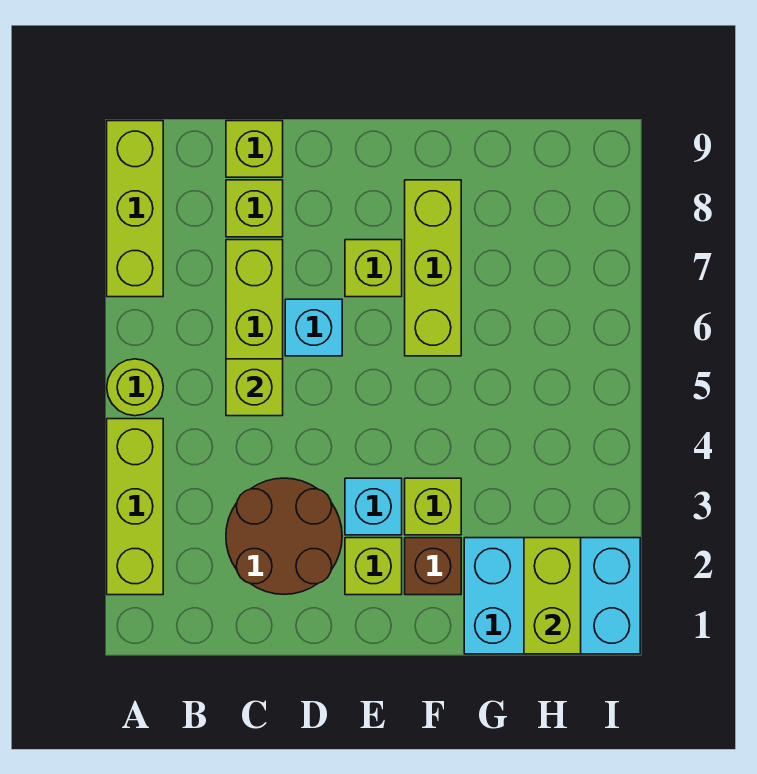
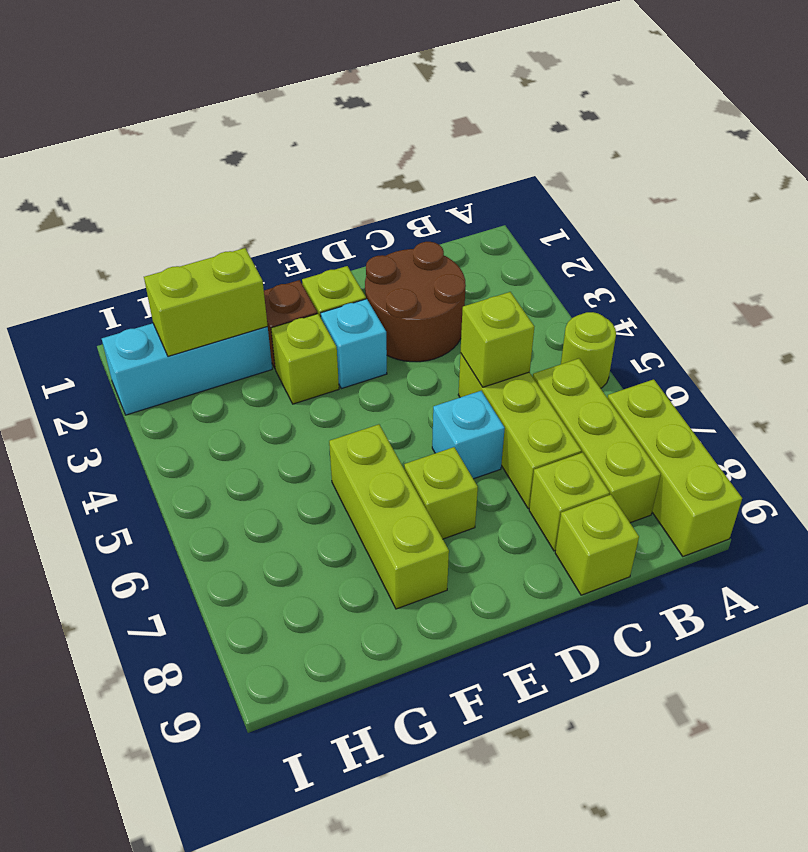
lime brick A2:A4 level 1 -> lime brick B6:B8 level 1
cyan brick G1:I2 level 1 -> cyan brick G2:I2 level 1
lime brick H1:H2 level 2 -> lime brick G2:H2 level 2

